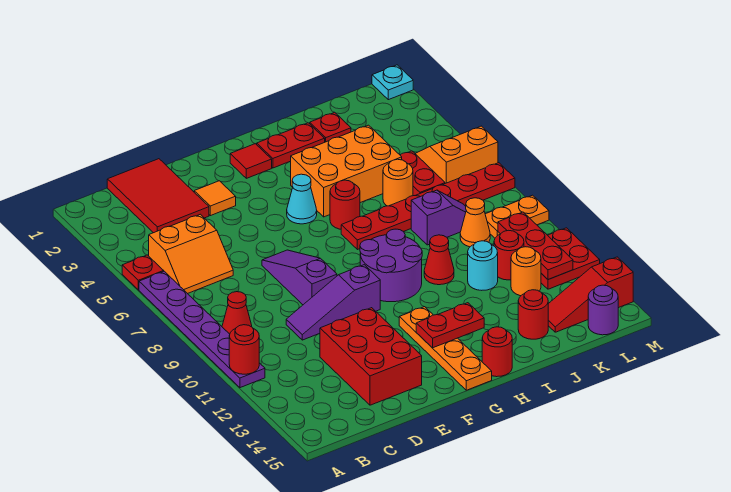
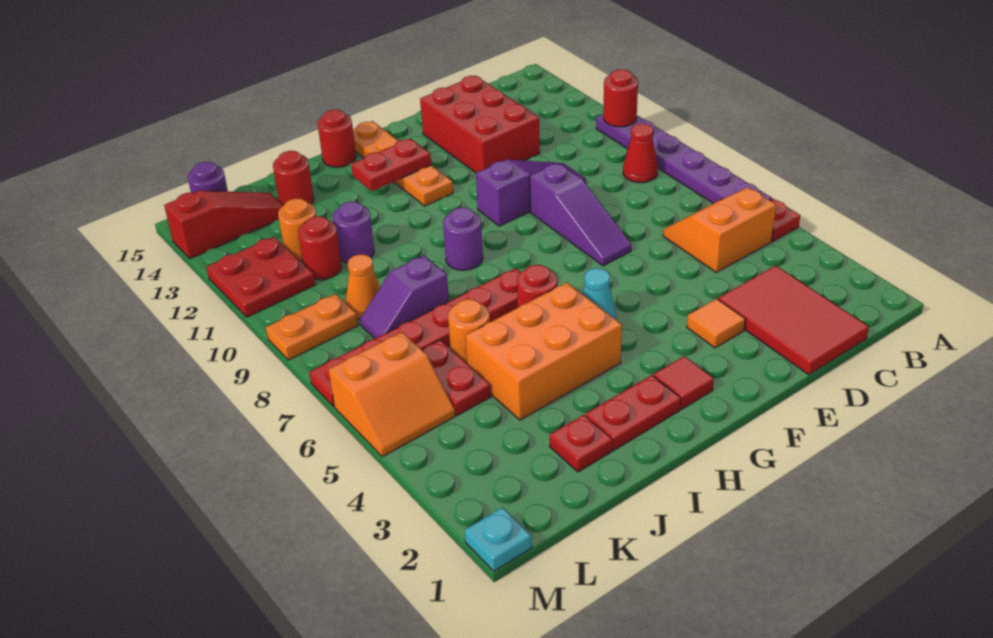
purple round brick G9:H10 level 1 -> purple round brick H9 level 1
red cone I10 level 1 -> none
cyan round brick J11 level 1 -> purple round brick J11 level 1
red plate L10:L12 level 2 -> none

